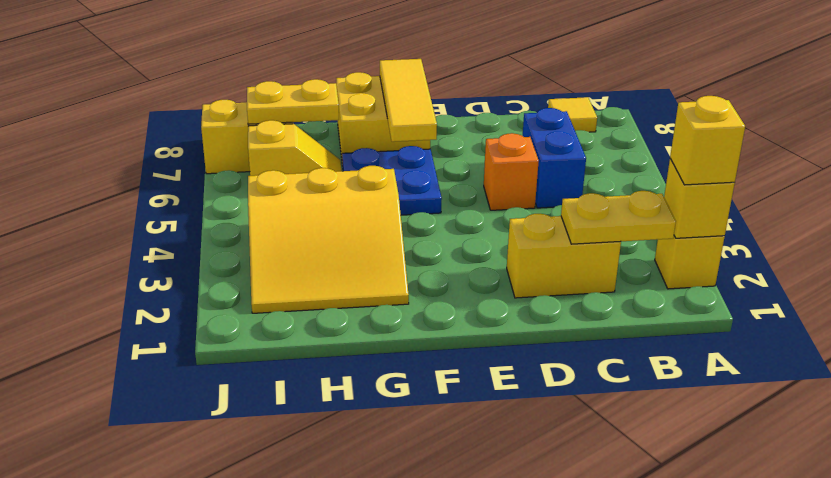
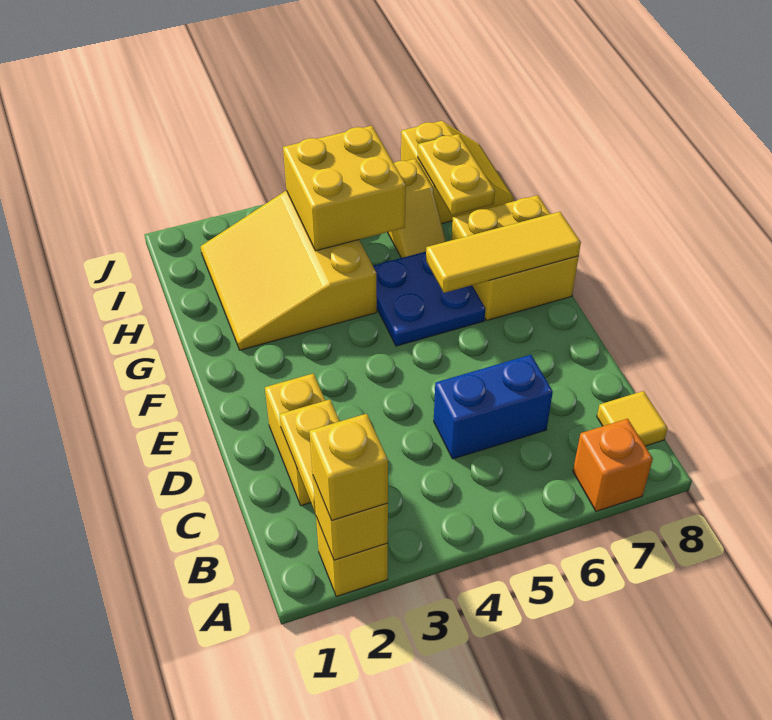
orange brick D5 level 1 -> orange brick A7 level 1
none -> yellow brick H4:I5 level 2

